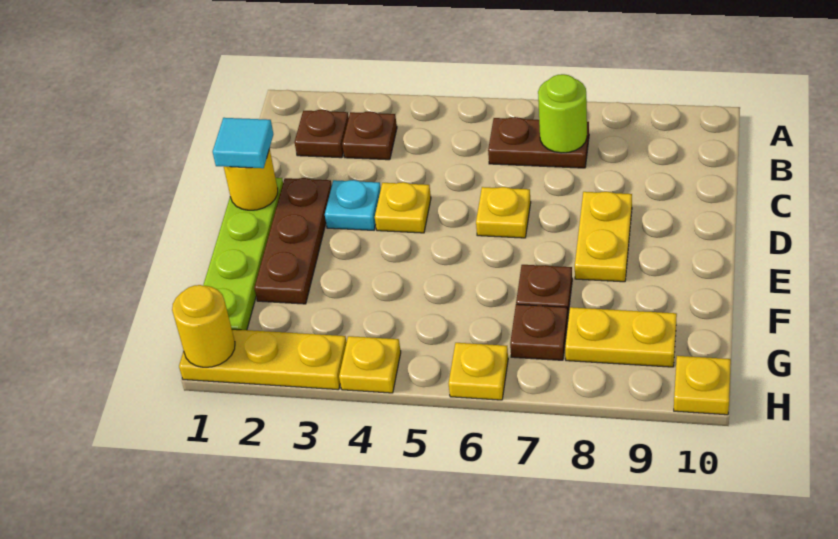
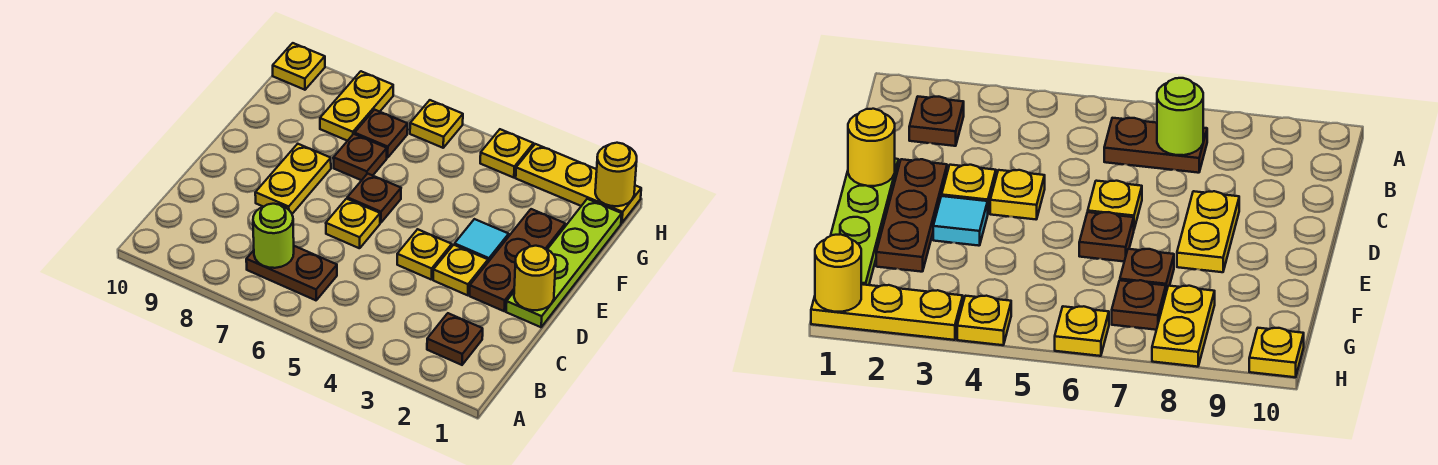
brown plate B3 level 1 -> brown plate E6 level 1
cyan tile D1 level 3 -> cyan tile E3 level 1
cyan plate D3 level 1 -> yellow plate D3 level 1
yellow plate G8:G9 level 1 -> yellow plate G8:H8 level 1

